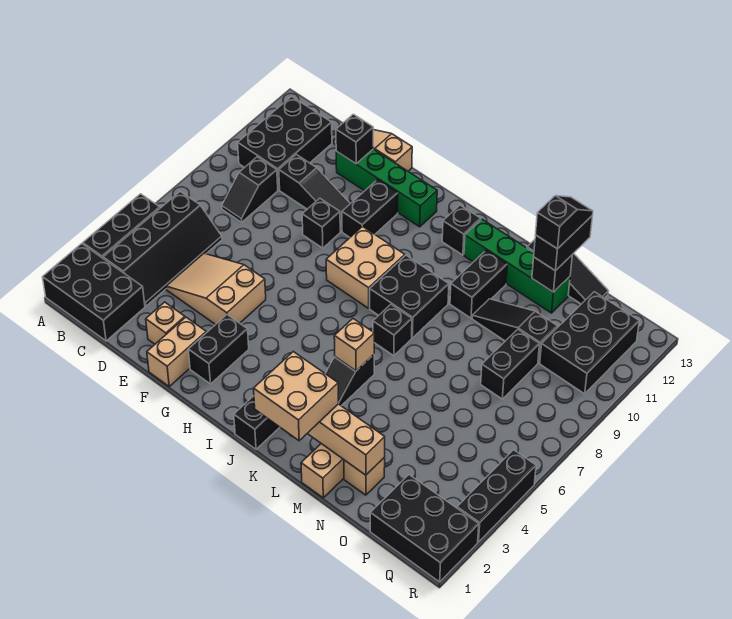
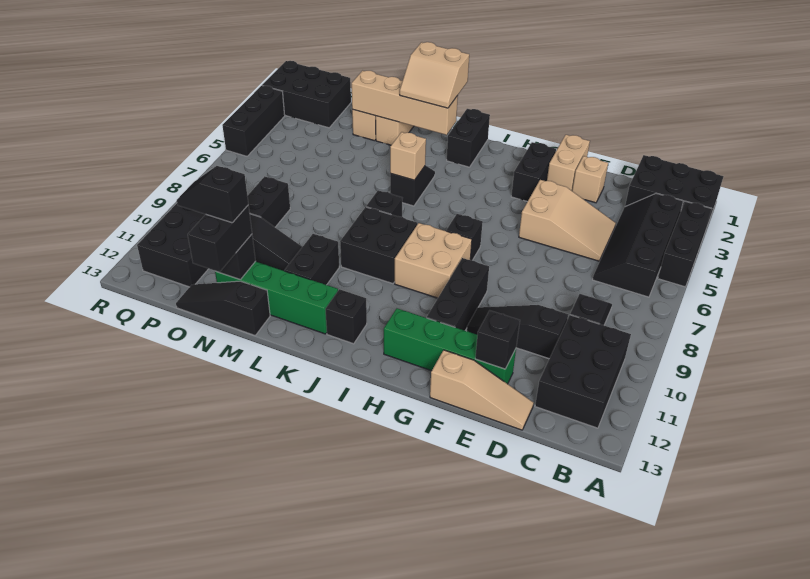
black brick F9 level 1 -> black brick H7 level 1
black brick G10:G11 level 1 -> black brick G9:G11 level 1
tan brick K1:L2 level 3 -> tan slope K1:L2 level 3 top 1
black slope N12:N13 level 4 top 12 -> black slope N12:O12 level 4 top N

